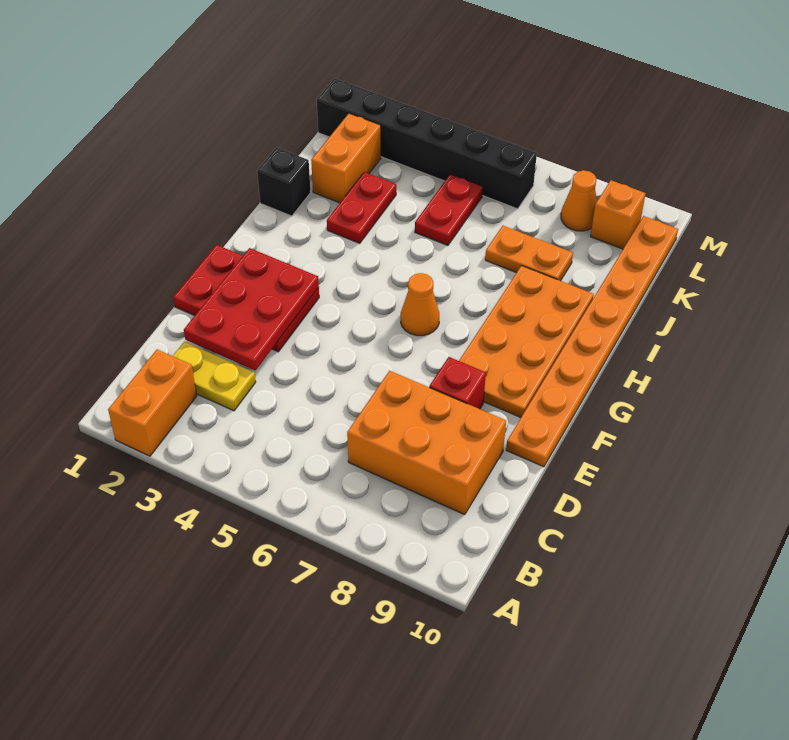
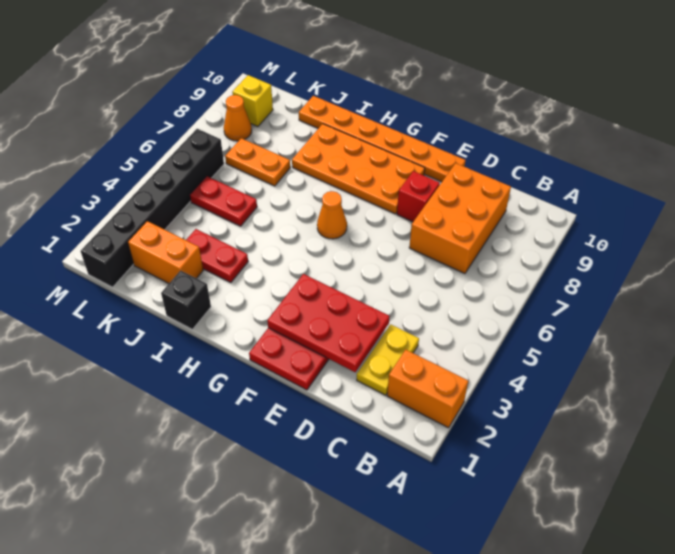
orange plate E10:L10 level 1 -> orange plate E10:J10 level 1
orange plate J7:J8 level 1 -> orange plate J7:K7 level 1
orange brick L9 level 1 -> yellow brick L9 level 1

